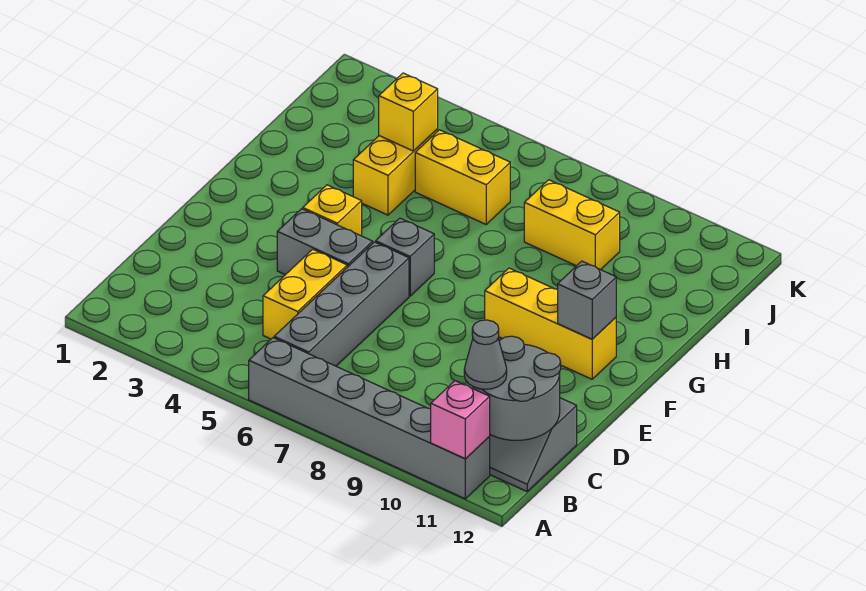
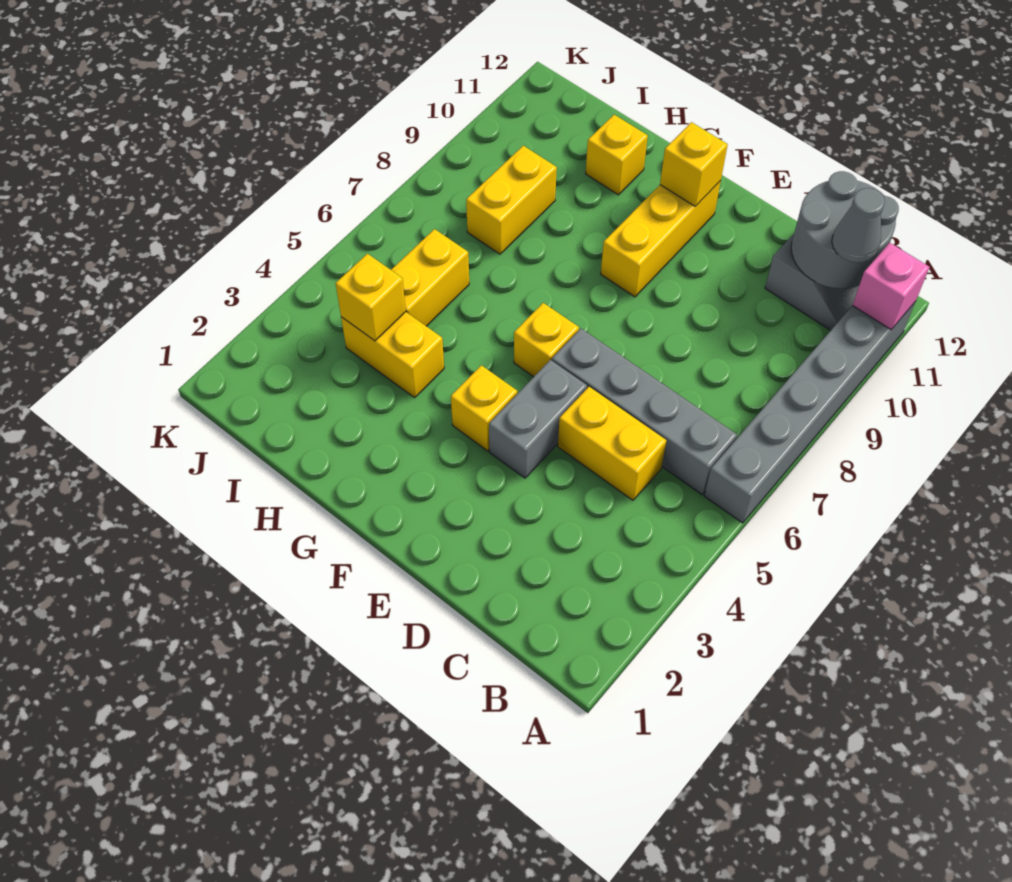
grey brick F6 level 1 -> yellow brick F6 level 1
grey brick F11 level 2 -> yellow brick F11 level 2
none -> yellow brick H11 level 1

